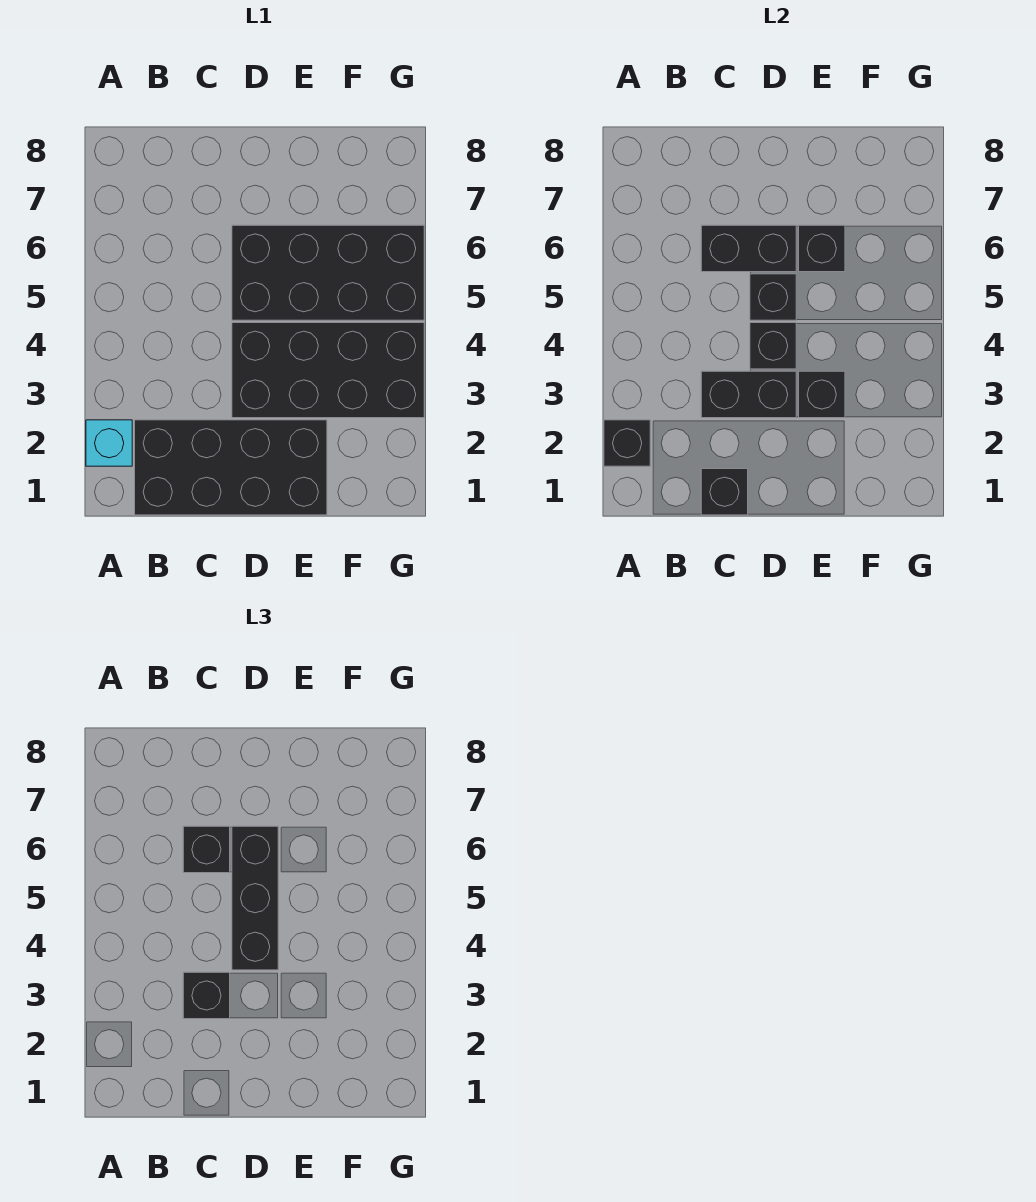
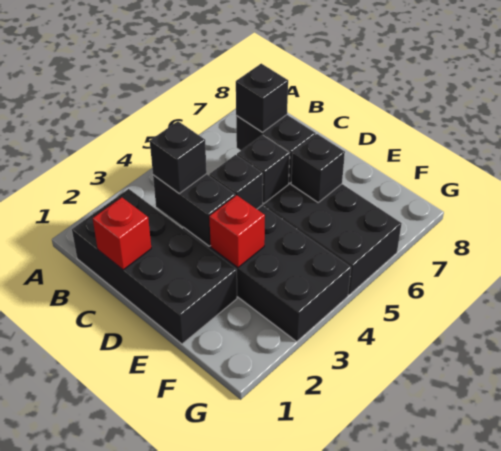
cyan brick A2 level 1 -> none
black brick A2 level 2 -> none
black brick C1 level 2 -> red brick C1 level 2
black brick D4:D6 level 3 -> none
black brick E3 level 2 -> red brick E3 level 2

